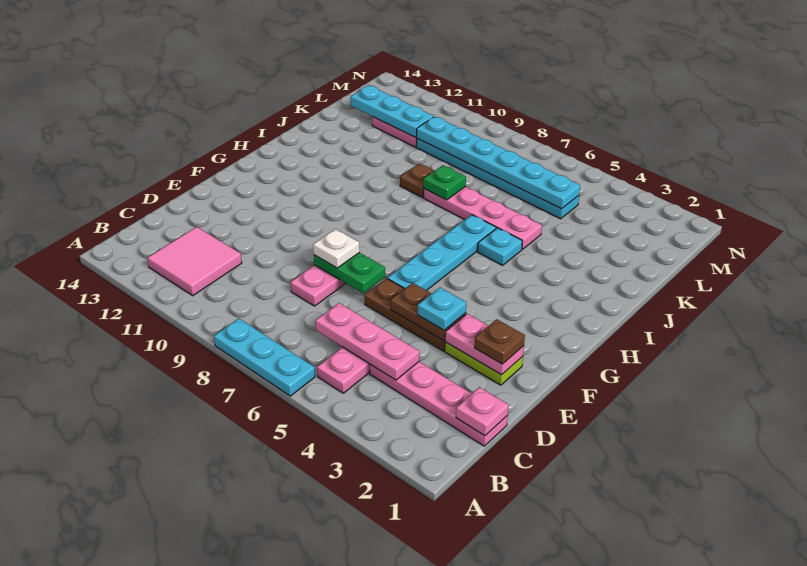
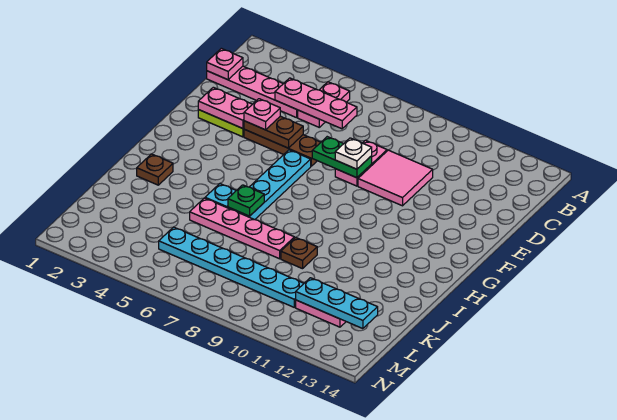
cyan plate A6:A8 level 1 -> none
pink tile B11:C12 level 1 -> pink tile D9:E10 level 1
brown plate E2 level 3 -> brown plate I2 level 1
cyan plate E4 level 3 -> pink plate E4 level 3
green plate J8 level 2 -> green plate I6 level 2
cyan plate L5:L10 level 2 -> none

